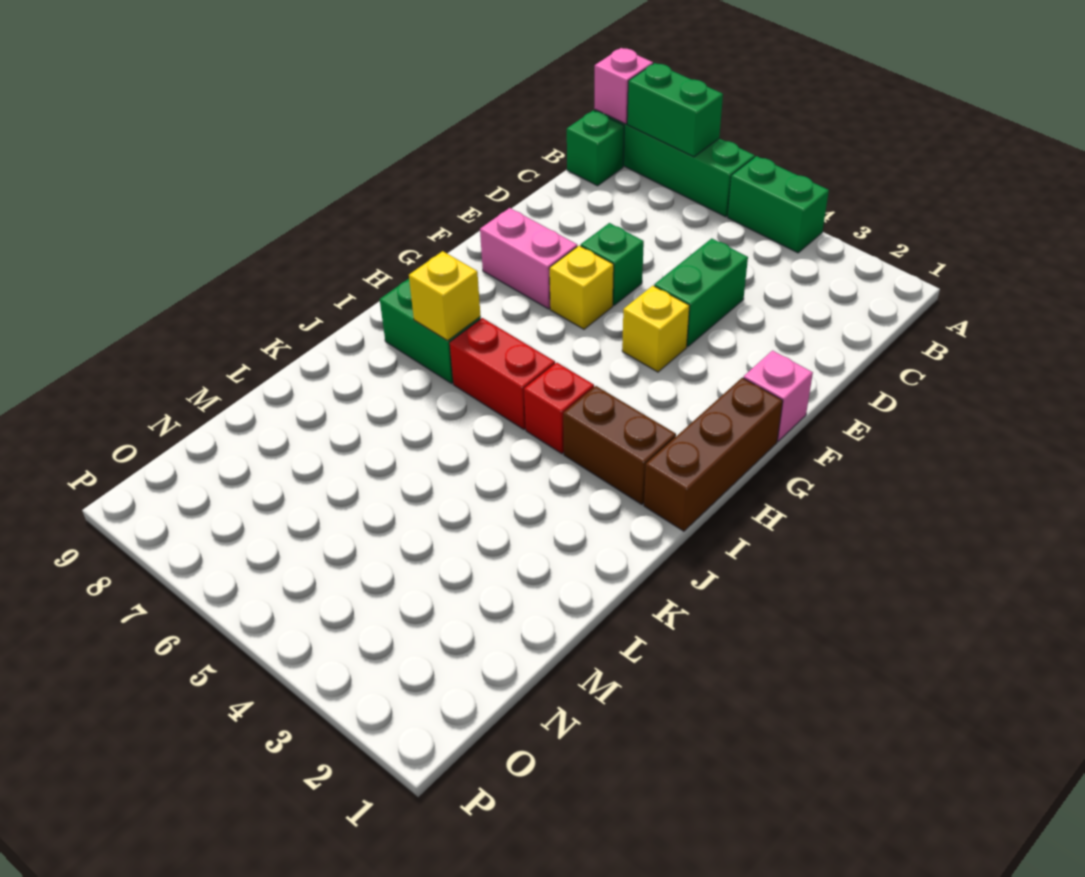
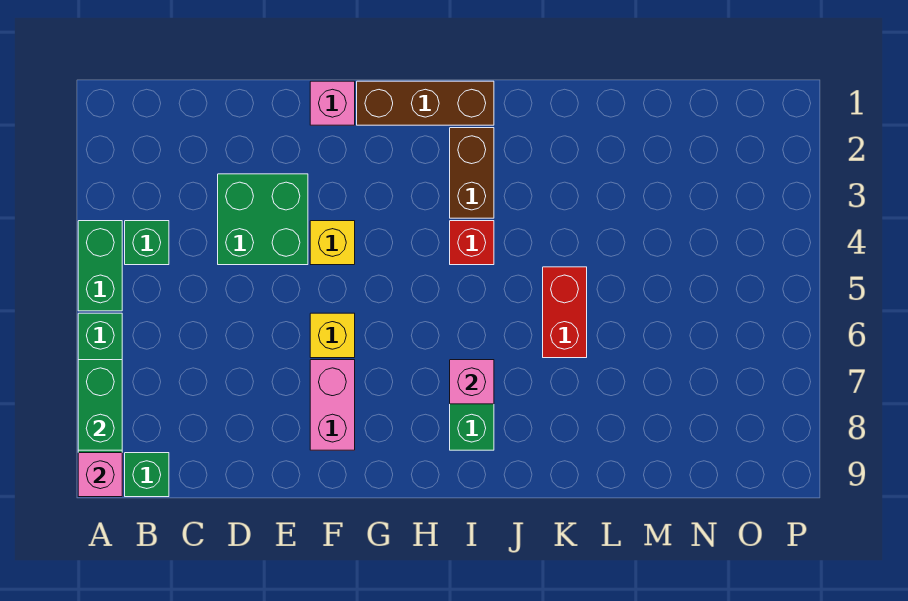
green brick D4:E4 level 1 -> green brick D3:E4 level 1
green brick E6 level 1 -> green brick B4 level 1
red brick I5:I6 level 1 -> red brick K5:K6 level 1
yellow brick I7 level 2 -> pink brick I7 level 2

